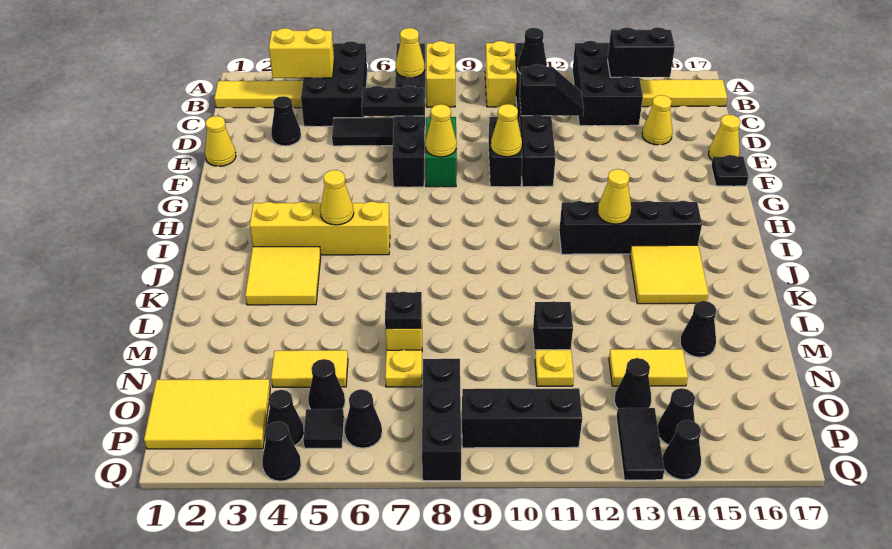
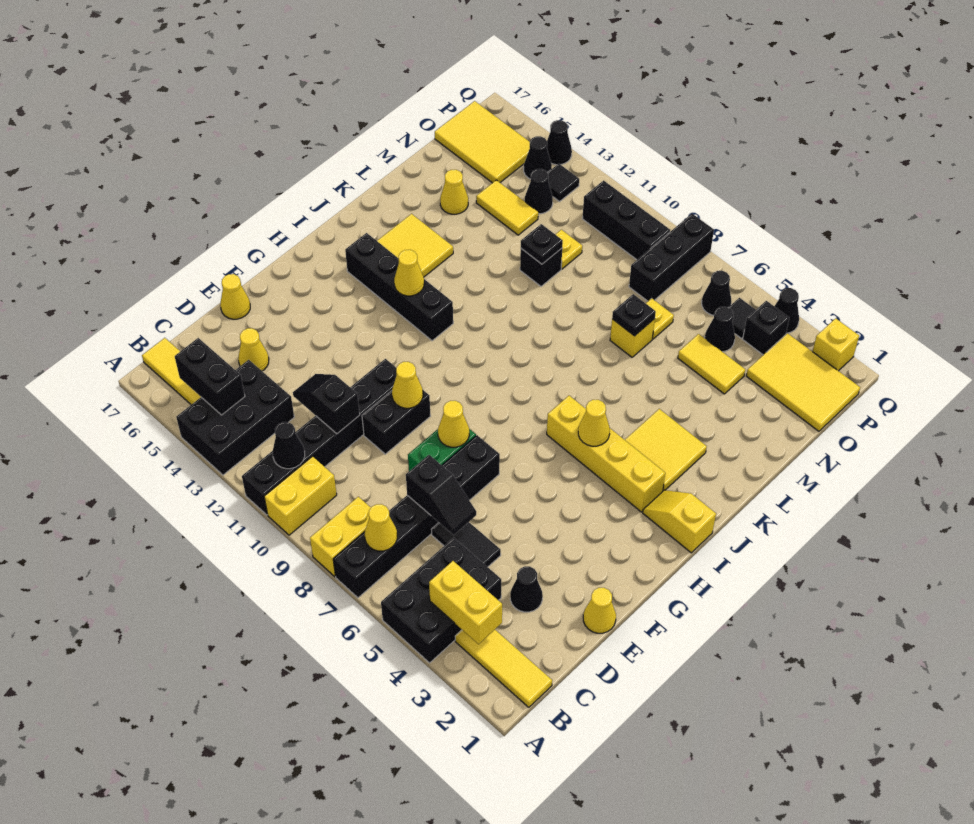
black plate D6:D7 level 2 -> black slope D6:D7 level 2 top 7
black plate F17 level 1 -> black plate M11 level 2
none -> yellow slope I1:I2 level 1 top 1
black cone M15 level 1 -> yellow cone M15 level 1
none -> yellow tile O15:P17 level 1
black cone P4 level 1 -> black brick P4 level 1
black tile P13:Q13 level 1 -> black tile P13 level 1
none -> yellow brick Q2 level 1

